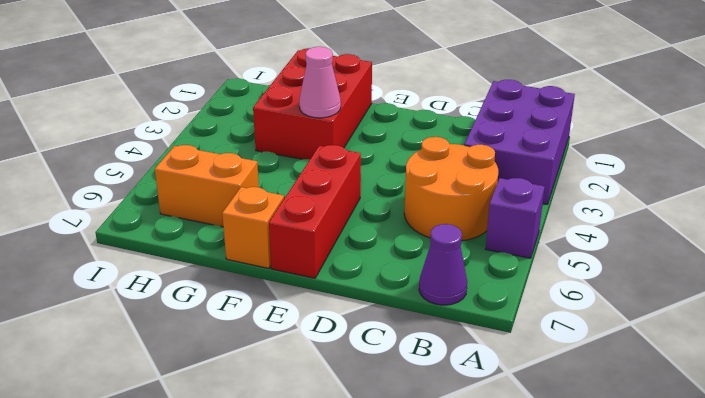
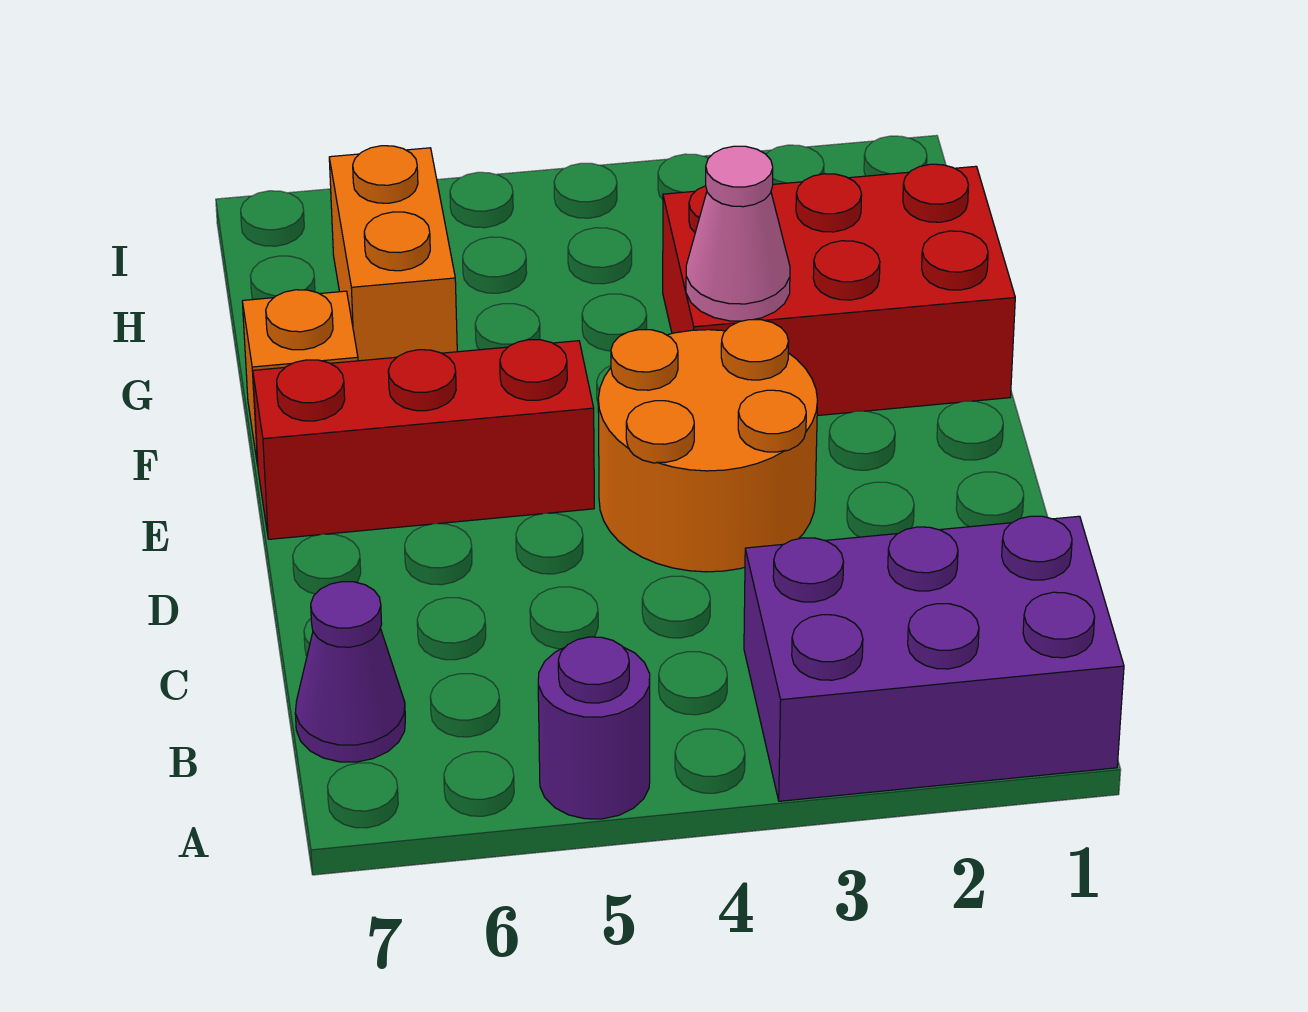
purple brick A5 level 1 -> purple round brick A5 level 1
orange round brick B4:C5 level 1 -> orange round brick D3:E4 level 1

